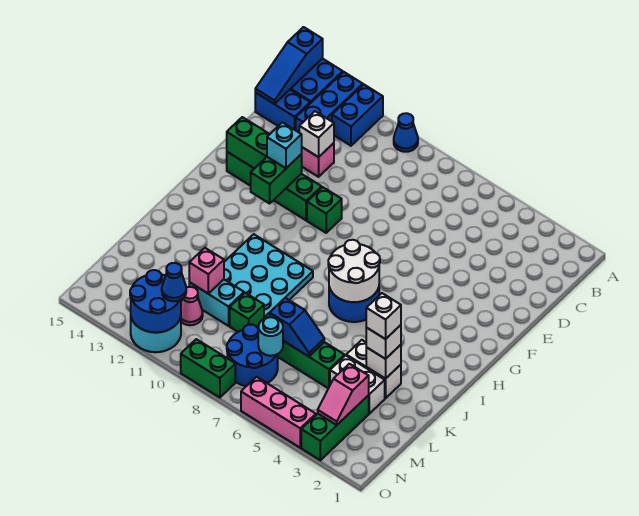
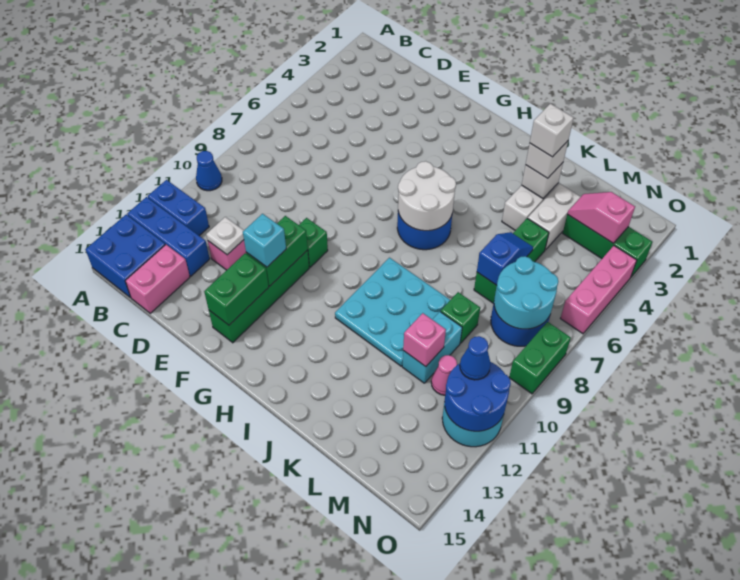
blue slope A15:C15 level 2 top A -> none
blue brick C14:C15 level 1 -> pink brick C14:C15 level 1
white brick D12 level 2 -> white plate D12 level 2
green brick F12:G12 level 2 -> green brick F11:F12 level 2
pink slope M3:N3 level 2 top M -> pink slope M3:N3 level 2 top N
cyan round brick M7 level 2 -> cyan round brick M7:N8 level 2

